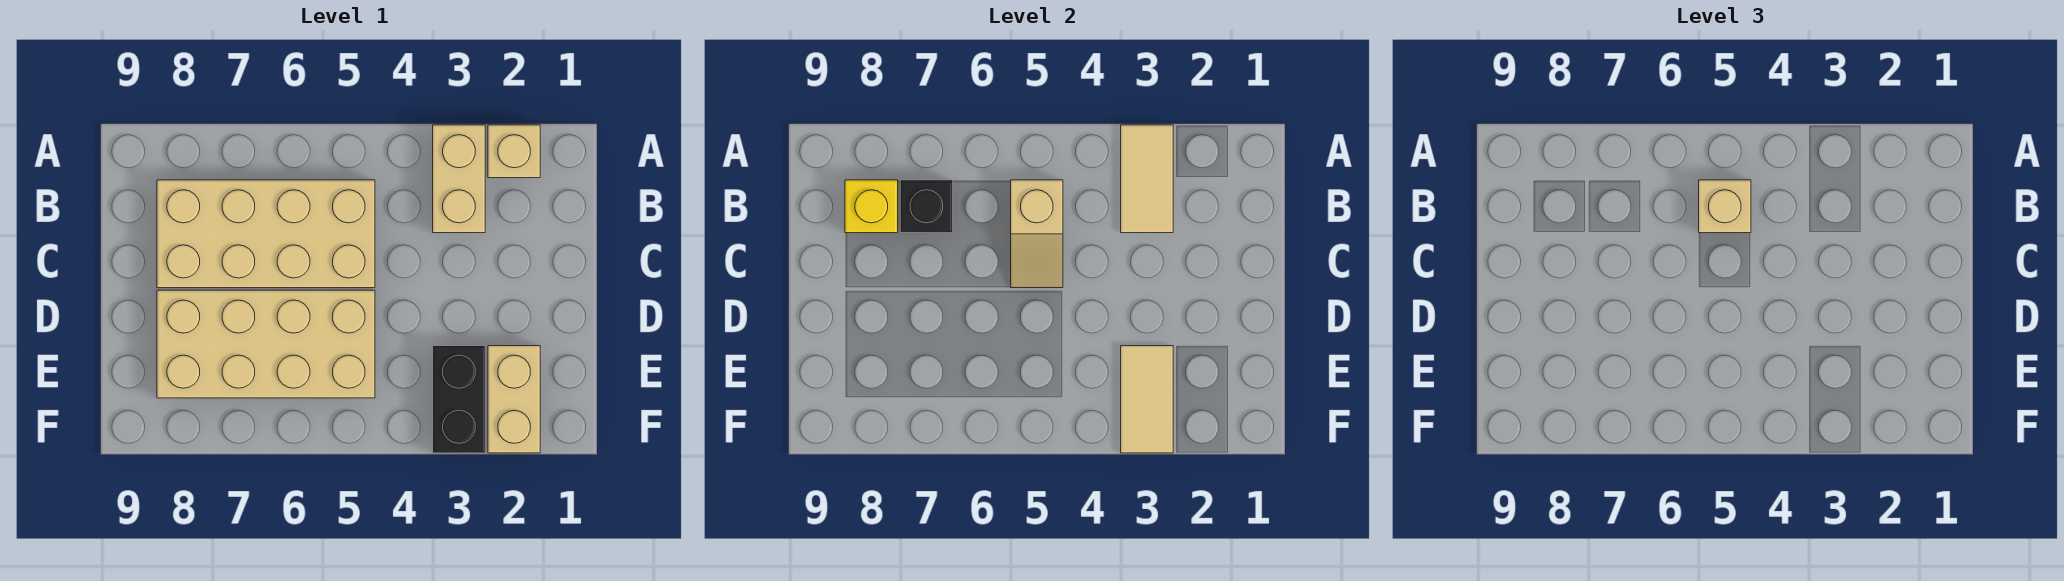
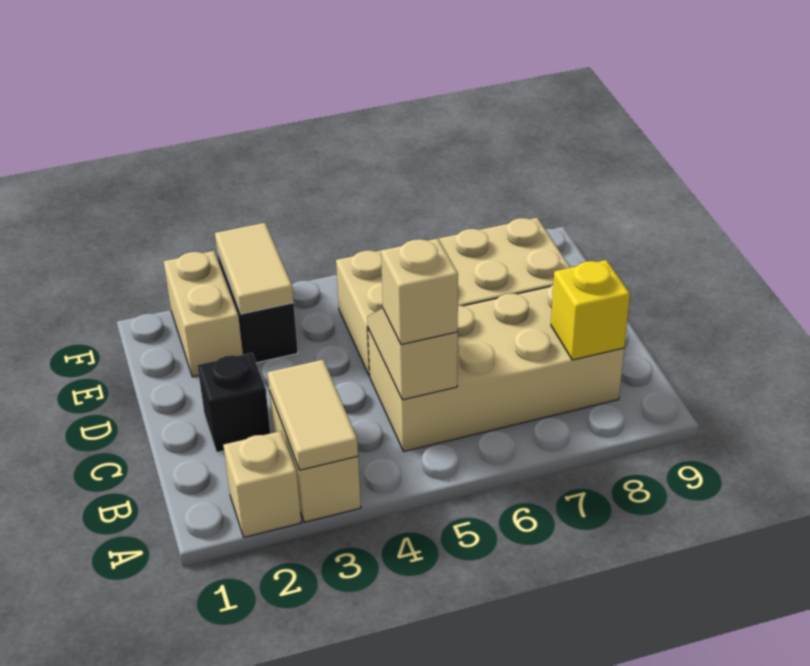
black brick B7 level 2 -> black brick C2 level 1

